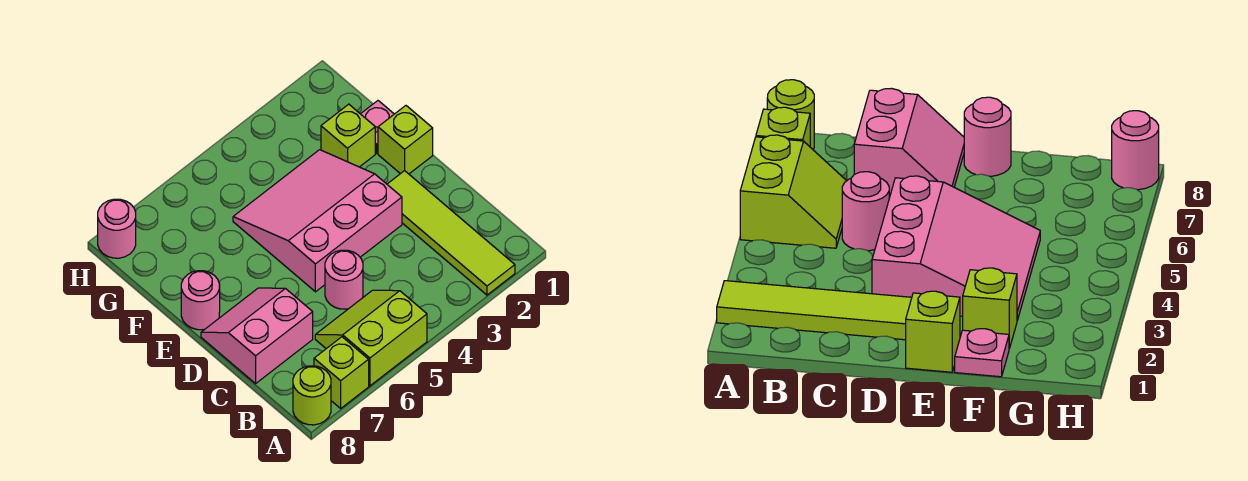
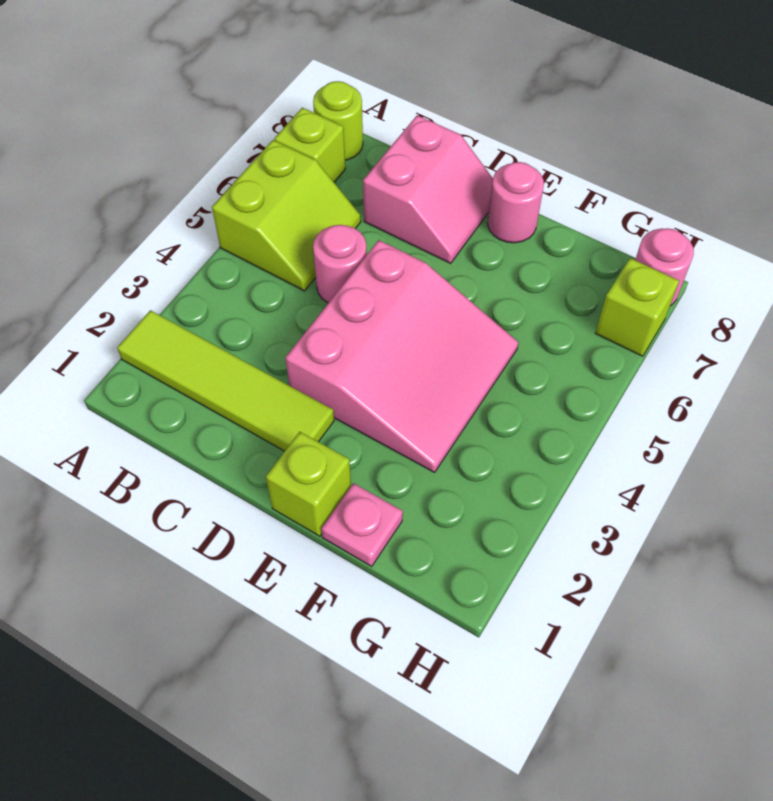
lime brick F2 level 1 -> lime brick H7 level 1

